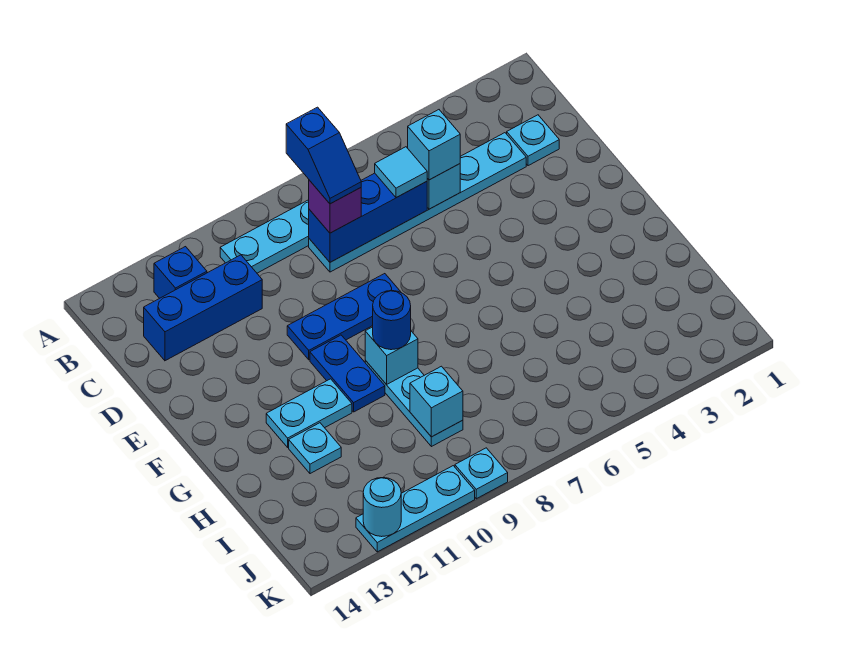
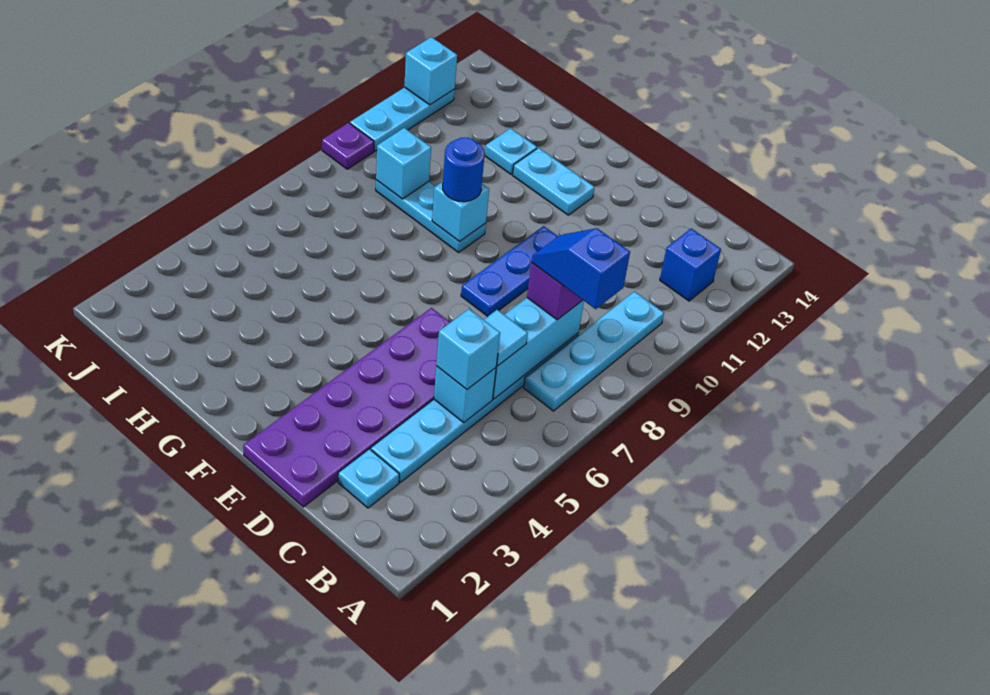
blue brick C6:C8 level 2 -> cyan brick C6:C8 level 2
blue brick C11:C13 level 1 -> none
none -> purple plate D1:E6 level 1
blue plate F10:G10 level 1 -> none
cyan plate G11:G12 level 1 -> cyan plate F12:G12 level 1
cyan plate K9 level 1 -> purple plate K9 level 1
cyan round brick K12 level 2 -> cyan brick K12 level 2

